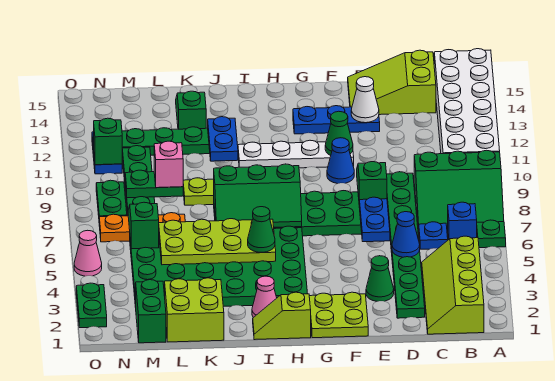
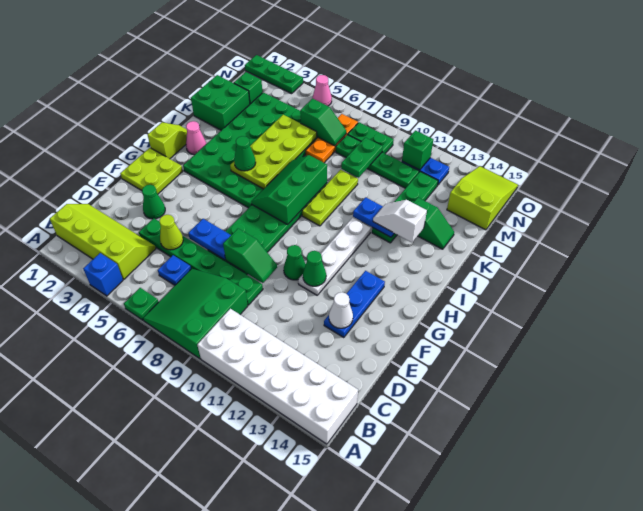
blue brick B6 level 1 -> blue brick A4 level 1
lime slope C14:E15 level 1 top C -> lime slope M14:O15 level 1 top M
green plate D2:D9 level 1 -> green plate D4:D9 level 1
blue cone D5 level 2 -> lime cone D5 level 2
blue cone F10 level 1 -> green cone F10 level 1
none -> white slope J12:J13 level 3 top 13
lime brick K1:L2 level 1 -> green brick K1:L2 level 1
pink brick L9 level 3 -> none
green brick M1:M2 level 1 -> green brick M2 level 1
green plate O2:O3 level 1 -> green plate O1:O3 level 1

